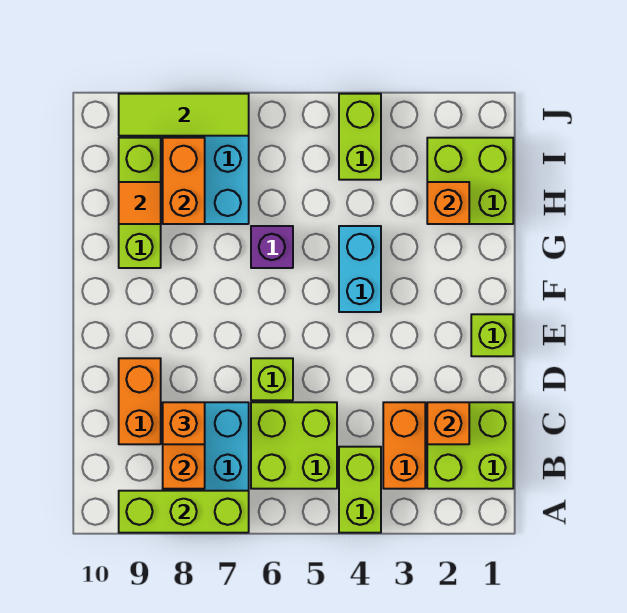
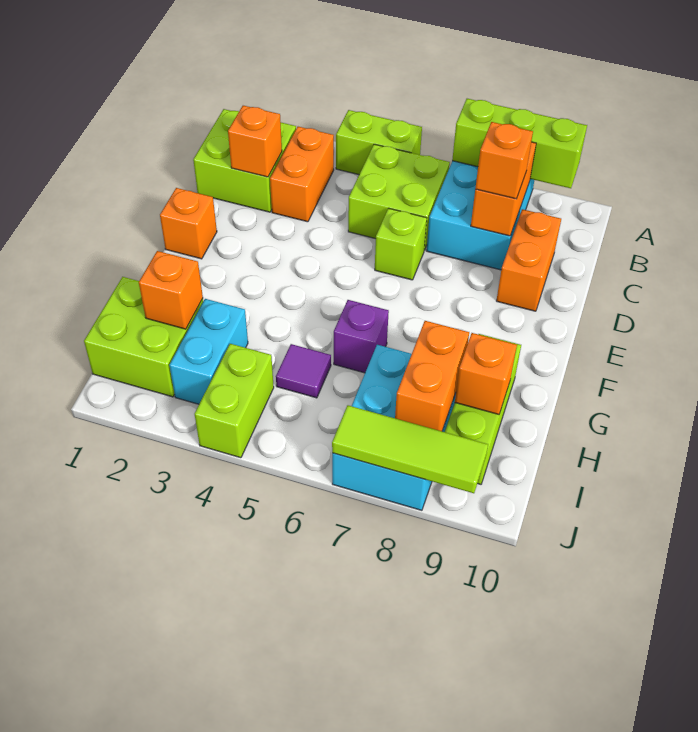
lime brick A4:B4 level 1 -> lime brick A4:A5 level 1
lime brick E1 level 1 -> orange brick E1 level 1
cyan brick F4:G4 level 1 -> cyan brick H3:I3 level 1
none -> purple tile H5 level 1
orange tile H9 level 2 -> orange brick H9 level 2

